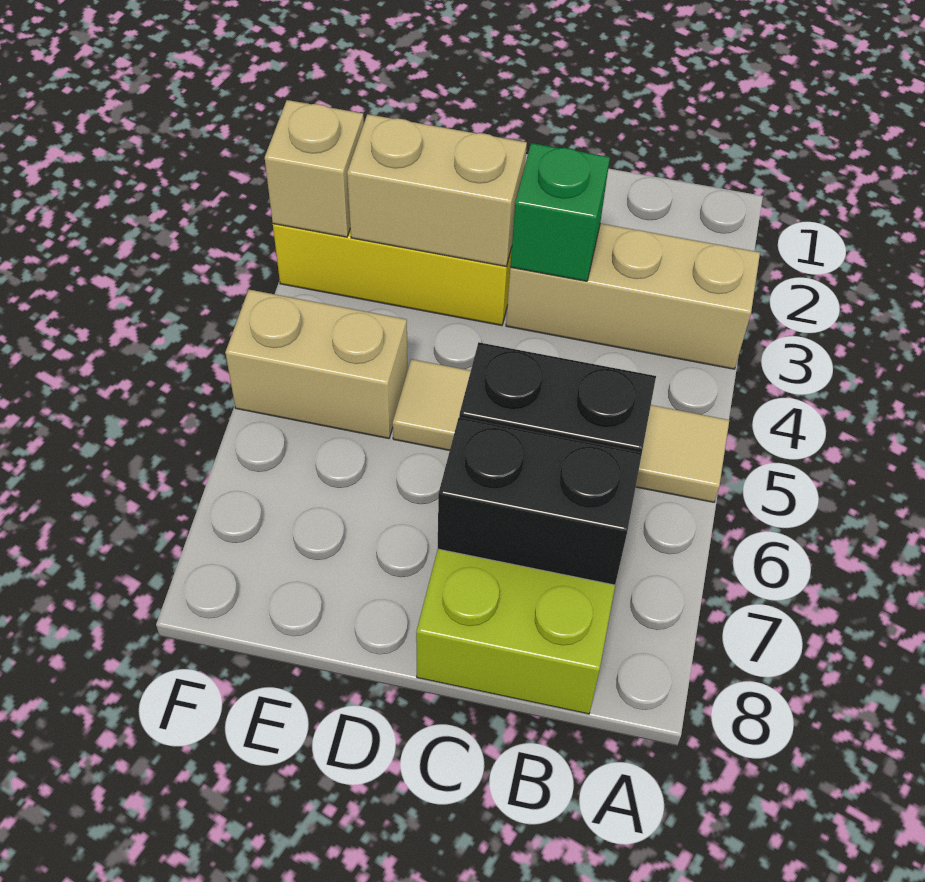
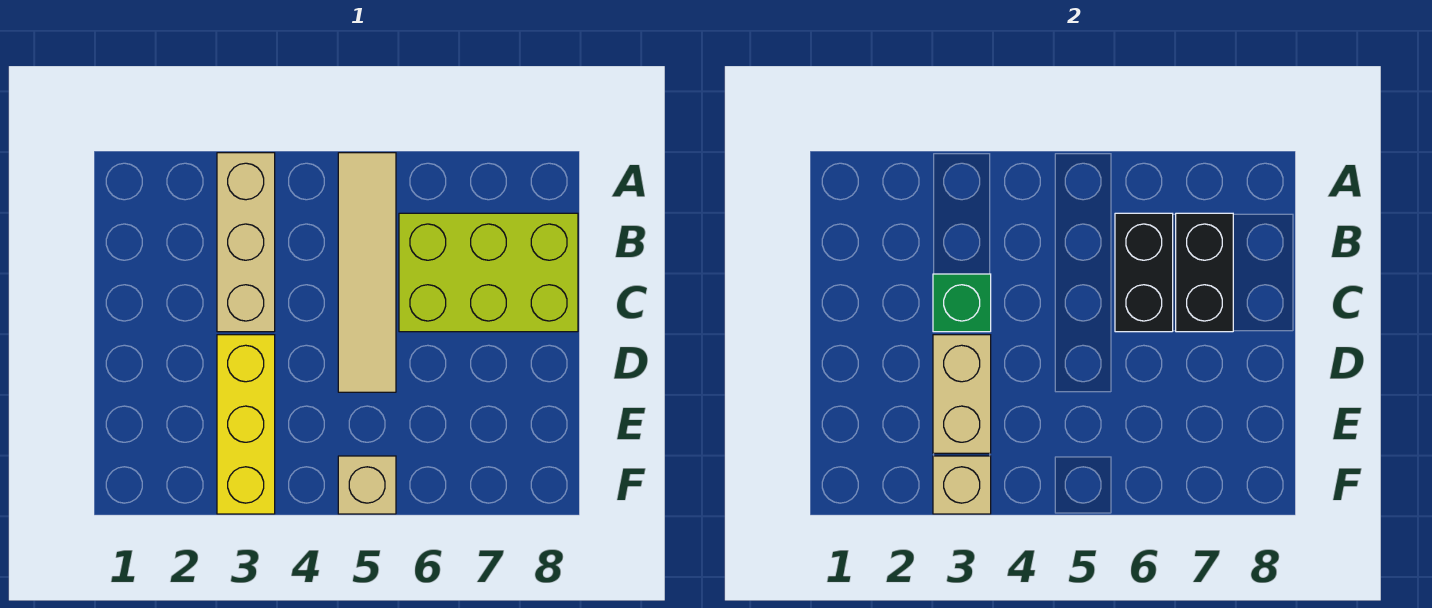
tan brick E5:F5 level 1 -> tan brick F5 level 1

